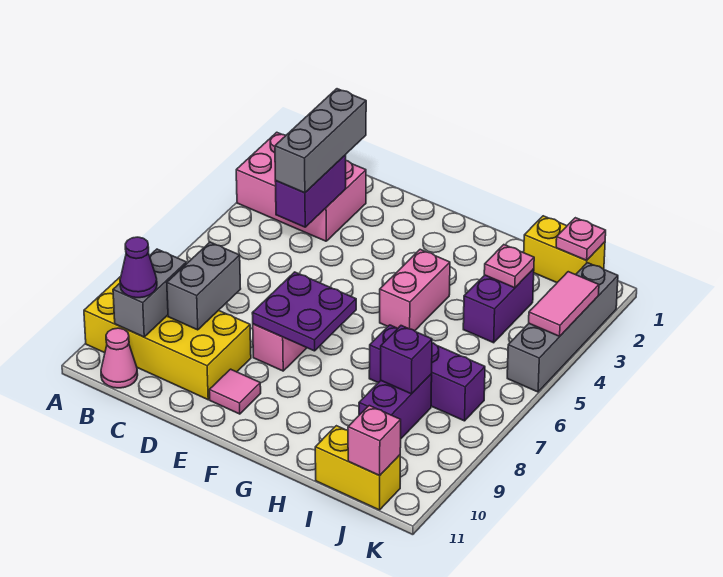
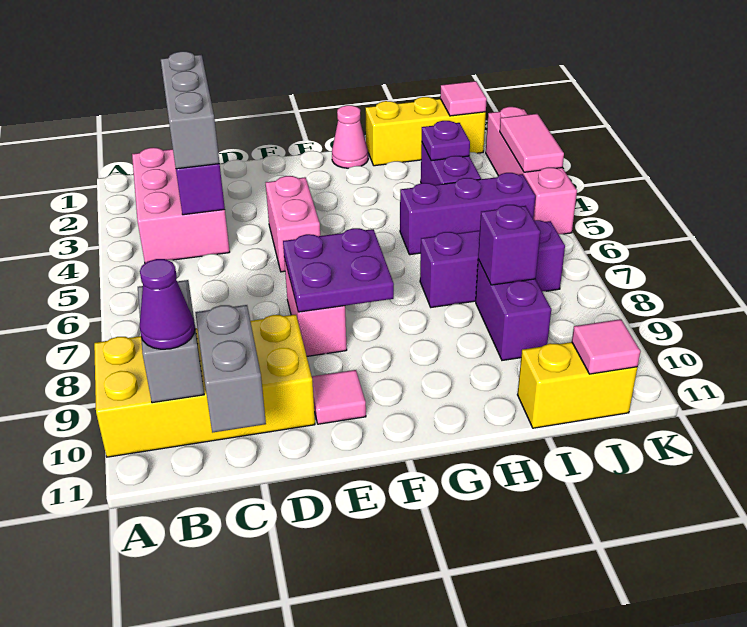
pink brick A2:C3 level 1 -> pink brick B2:C4 level 1
pink cone B11 level 1 -> pink cone G1 level 1
grey brick C8:C9 level 2 -> grey brick C10:C11 level 2
pink brick G4:G5 level 1 -> pink brick E4:E5 level 1
none -> purple brick H5:J5 level 1
yellow brick I1:J1 level 1 -> yellow brick H1:J1 level 1
pink plate I3 level 2 -> purple plate I3 level 2
pink plate J1 level 2 -> pink tile J1 level 2
pink brick J11 level 2 -> pink tile J11 level 2
grey brick K2:K5 level 1 -> pink brick K2:K5 level 1

